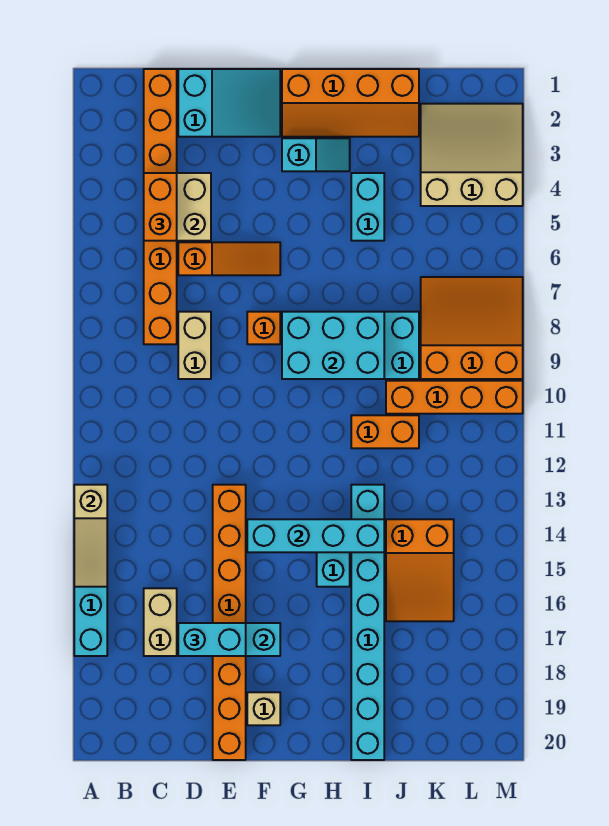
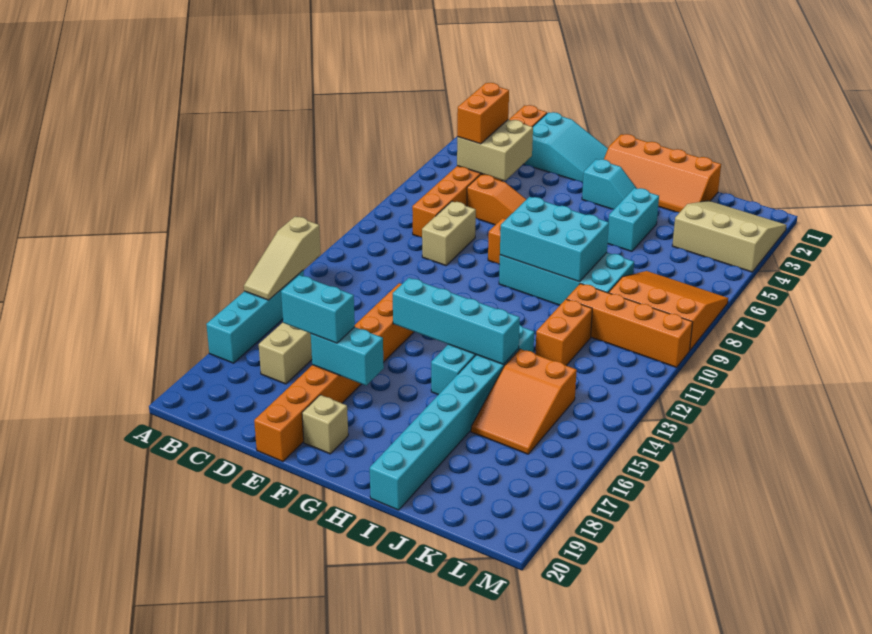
orange brick I11:J11 level 1 -> orange brick J11:J12 level 1

